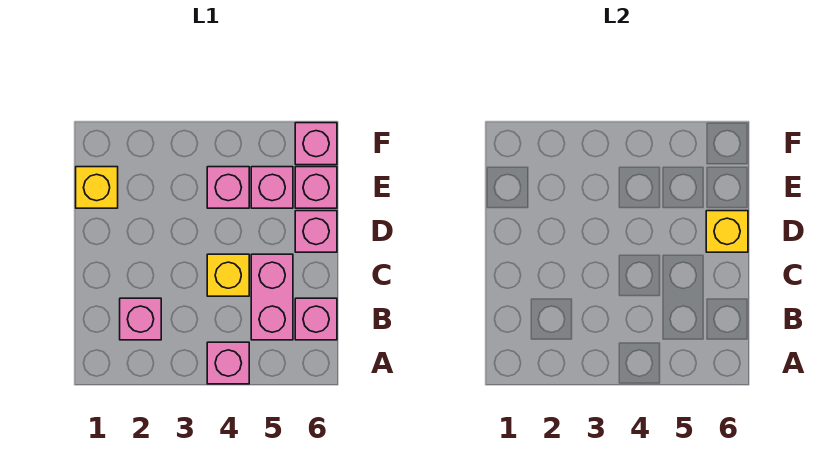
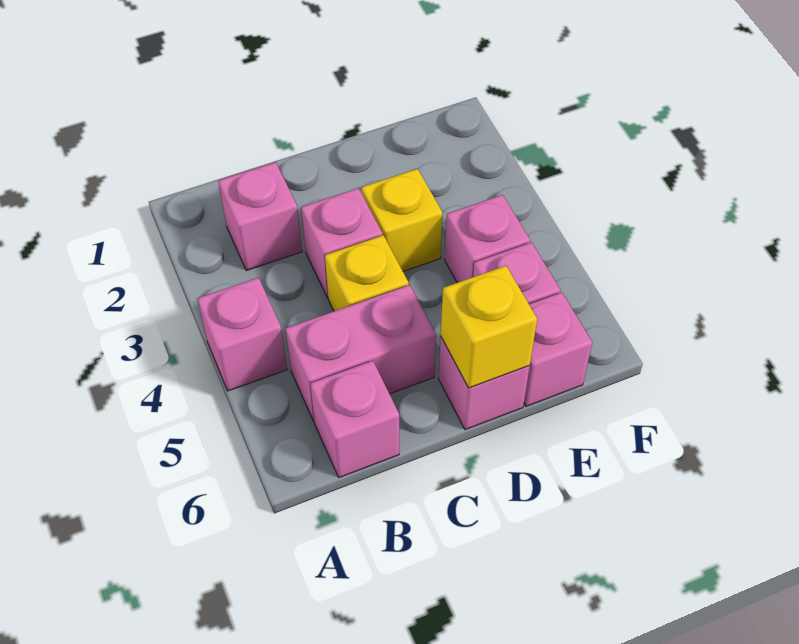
yellow brick E1 level 1 -> yellow brick D3 level 1
pink brick F6 level 1 -> pink brick C3 level 1

